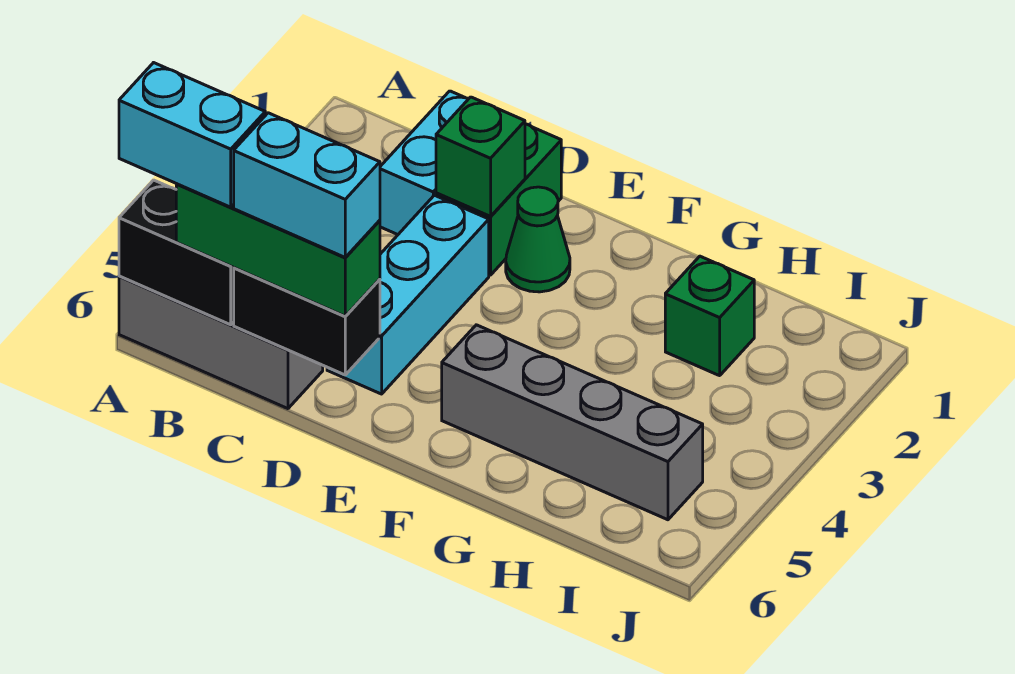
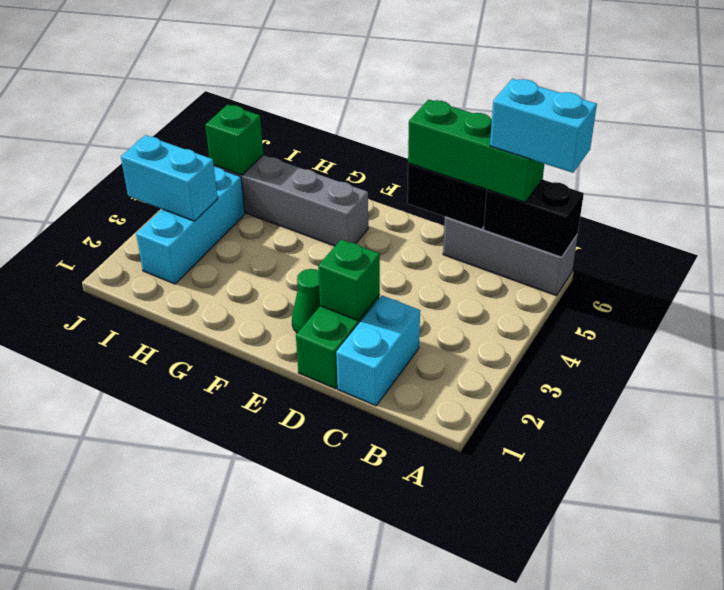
cyan brick C6:D6 level 4 -> cyan brick I3:J3 level 2
cyan brick D3:D5 level 1 -> cyan brick I2:I4 level 1
green brick H2 level 1 -> green brick I5 level 2

